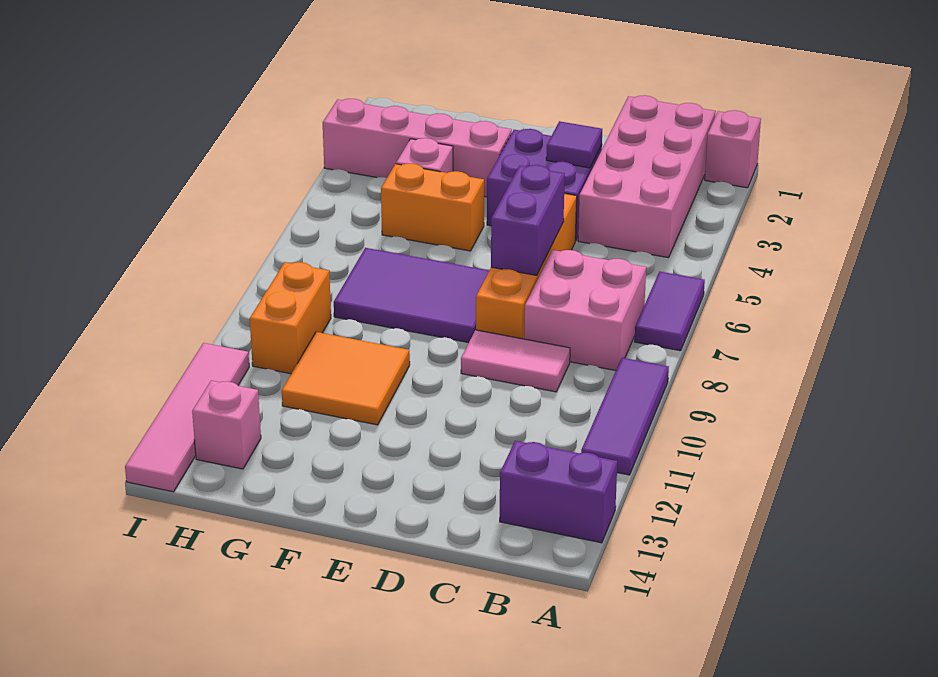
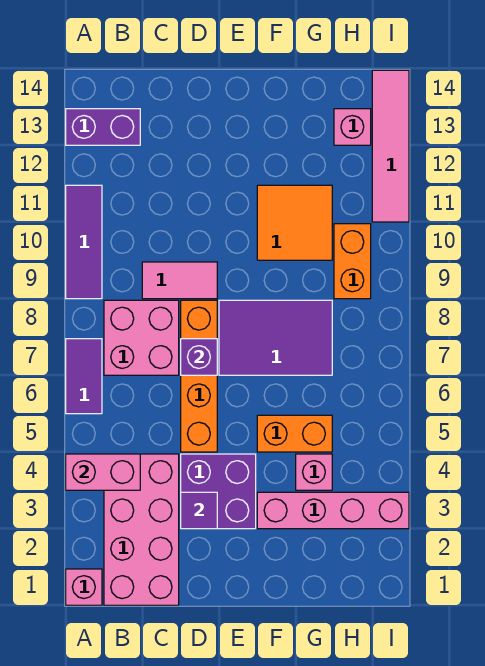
none -> pink brick A4:B4 level 2
purple brick D6:D7 level 2 -> purple brick D7 level 2

